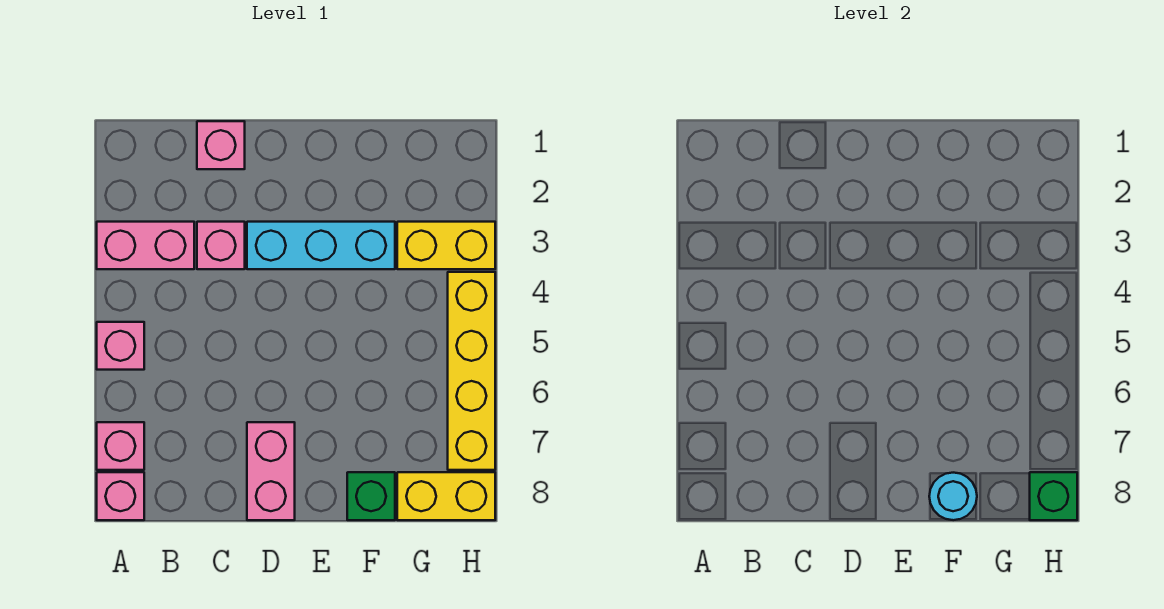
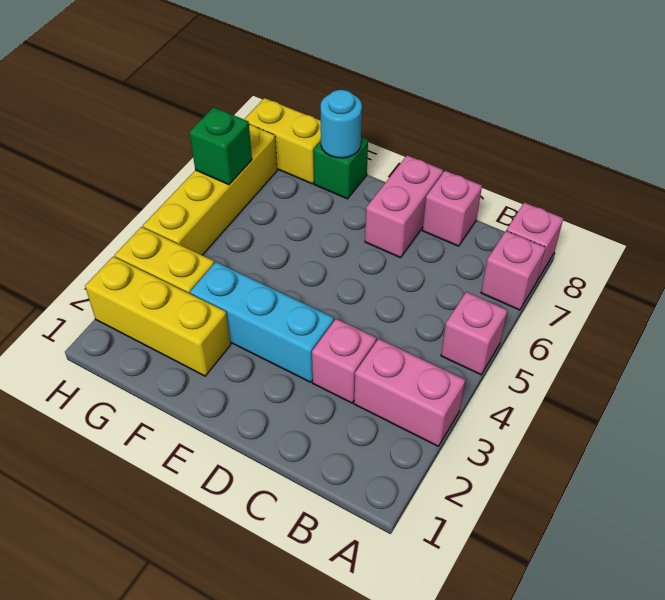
pink brick C1 level 1 -> pink brick C8 level 1
none -> yellow brick F2:H2 level 1
green brick H8 level 2 -> green brick H6 level 2

